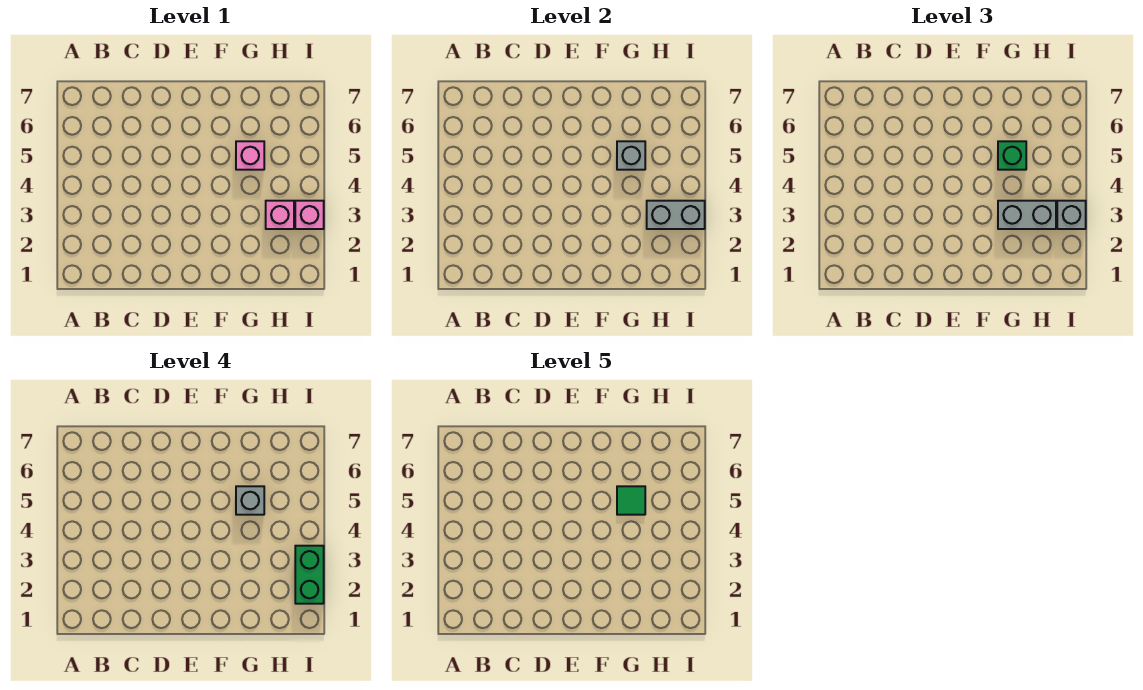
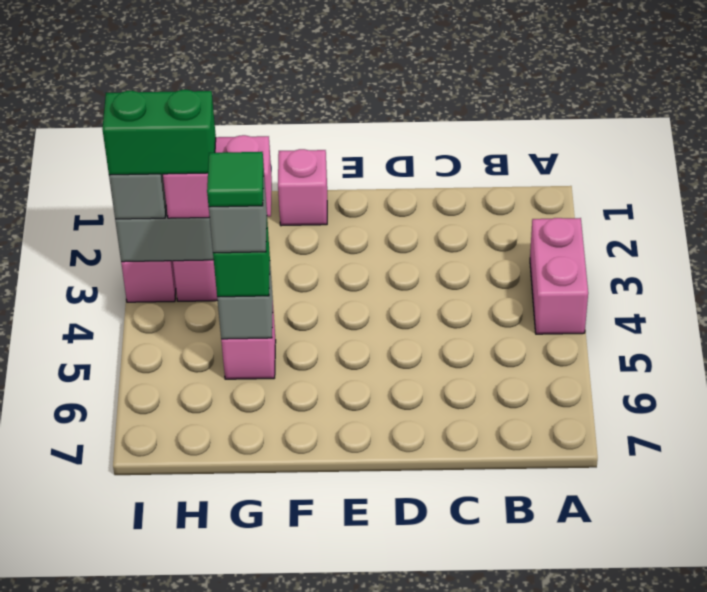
none -> pink brick A3:A4 level 1
none -> pink brick F1 level 1
grey brick G3:H3 level 3 -> pink brick G3:H3 level 3
green brick I2:I3 level 4 -> green brick H3:I3 level 4

